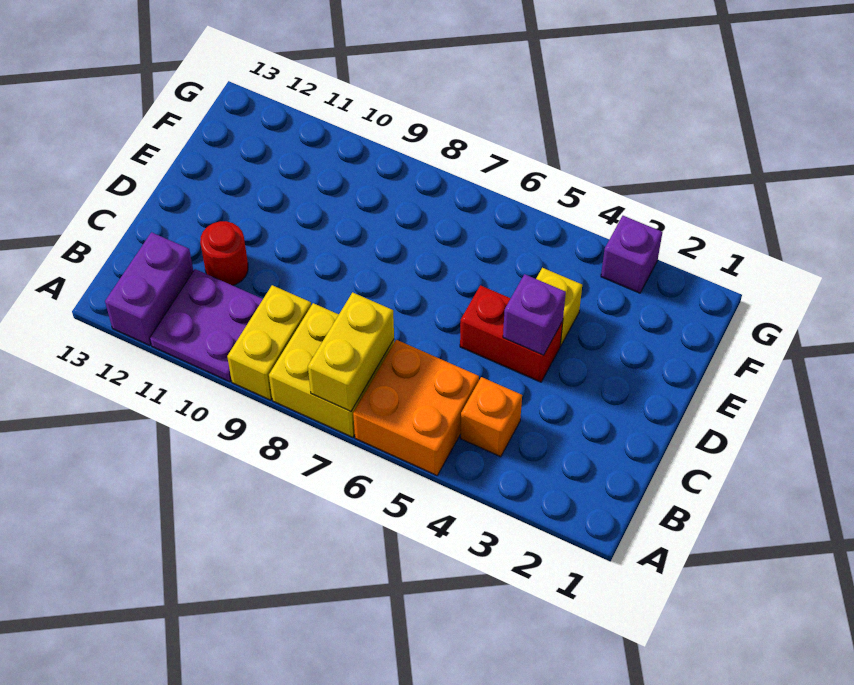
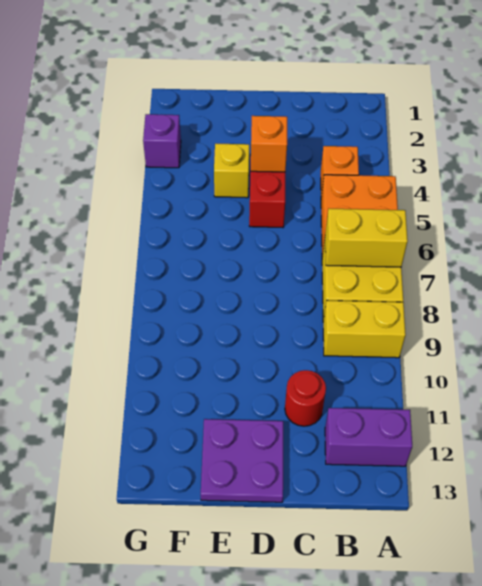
purple plate A10:B11 level 1 -> purple plate D12:E13 level 1
purple brick D4 level 2 -> orange brick D4 level 2

